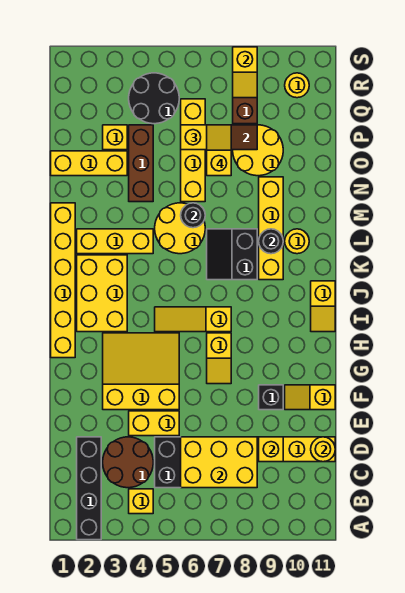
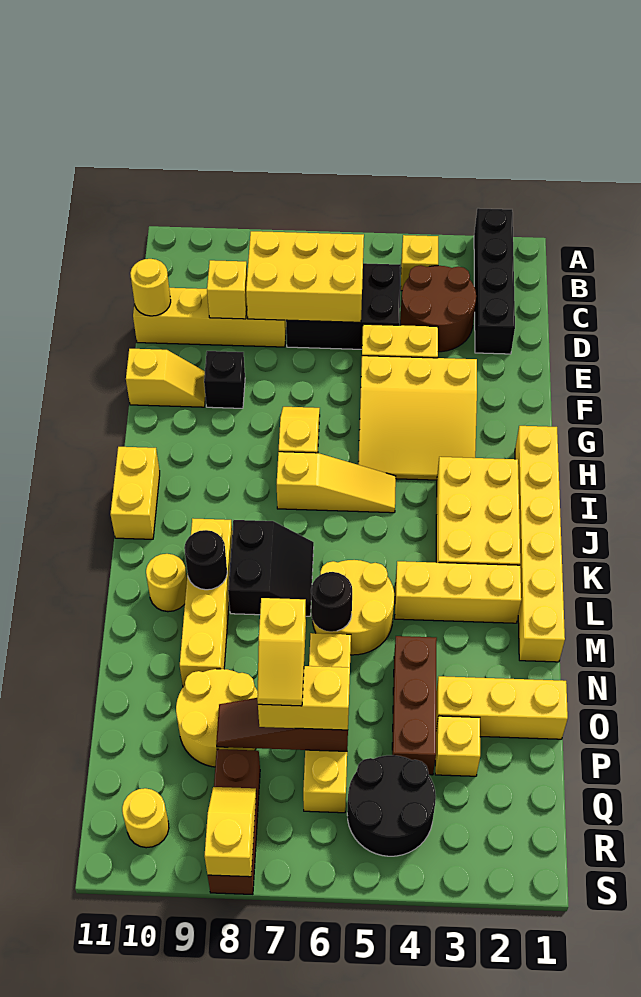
yellow slope I11:J11 level 1 top J -> yellow brick I11:J11 level 1

